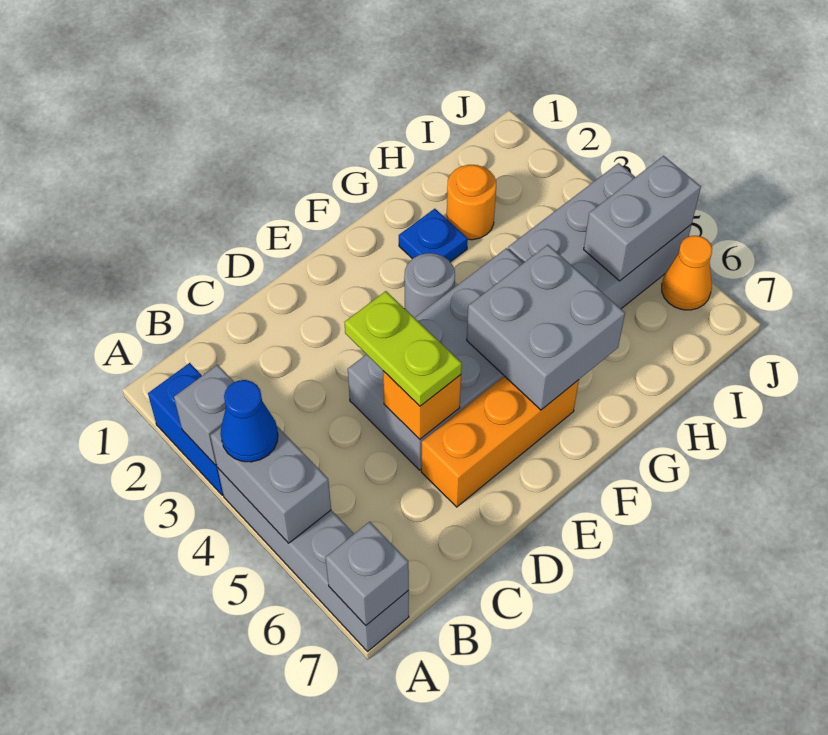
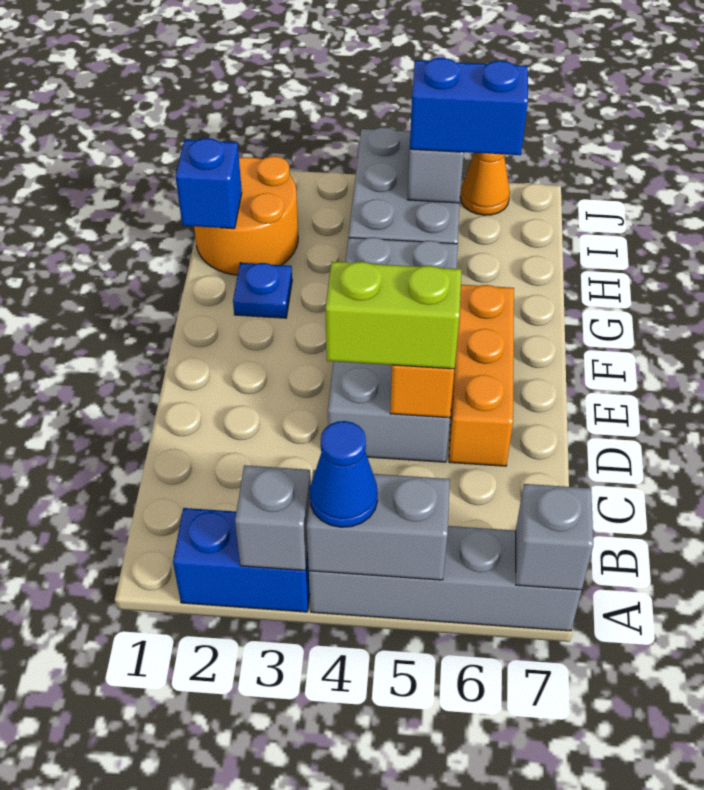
lime plate D4:D5 level 3 -> lime brick D4:D5 level 3
grey round brick F3 level 1 -> none
grey brick F5:G6 level 2 -> none
none -> blue brick H1 level 2
orange round brick H2 level 1 -> orange round brick H1:I2 level 1
none -> blue brick I5:I6 level 3

